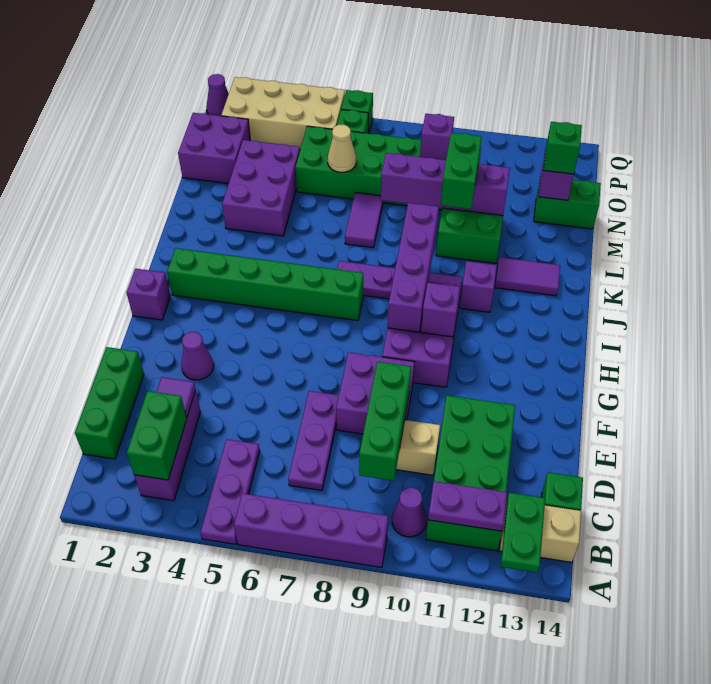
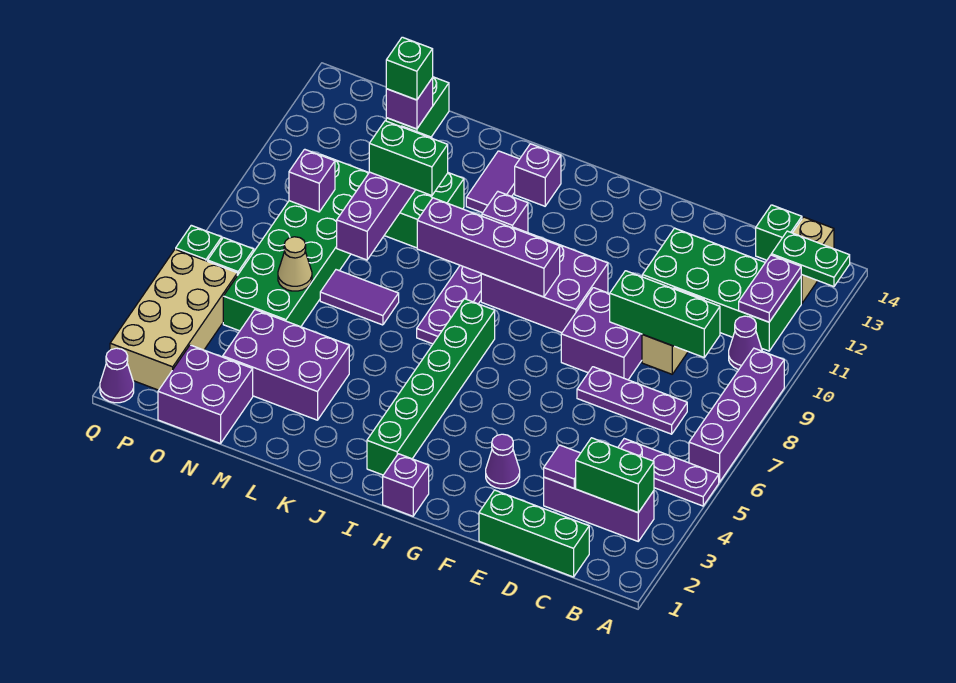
purple brick H10 level 2 -> purple brick J13 level 1

